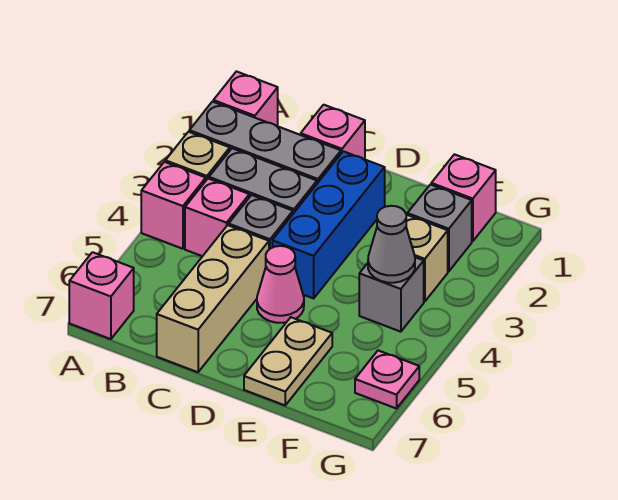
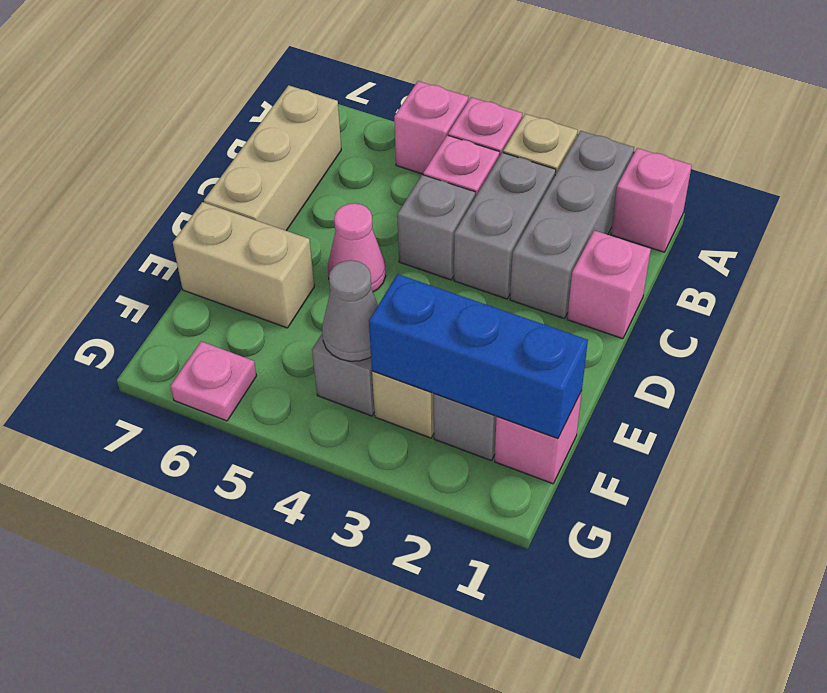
pink brick A7 level 1 -> pink brick A5 level 1
tan brick C5:C7 level 1 -> tan brick B7:D7 level 1
blue brick D2:D4 level 1 -> blue brick F1:F3 level 2
tan plate E6:E7 level 1 -> tan brick E6:E7 level 1

